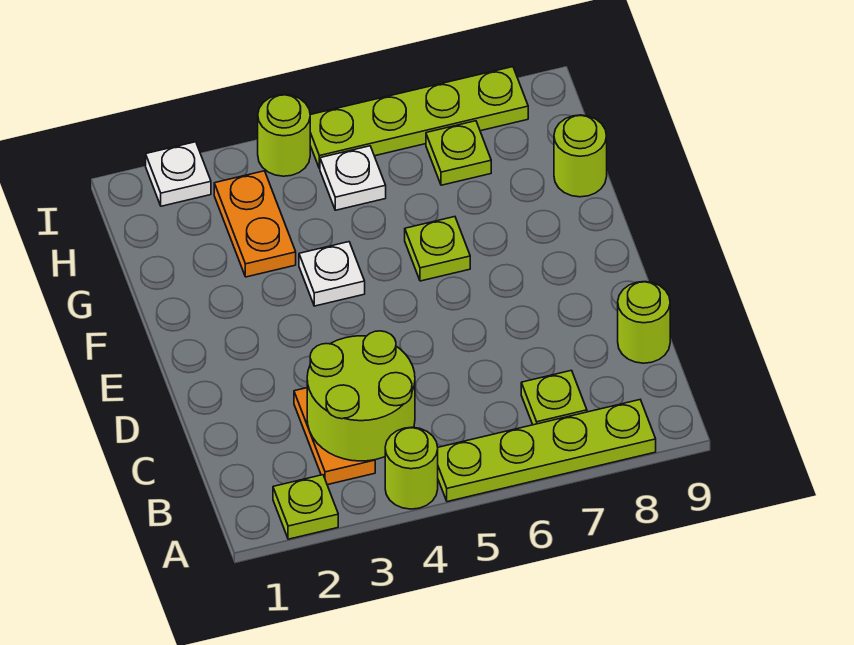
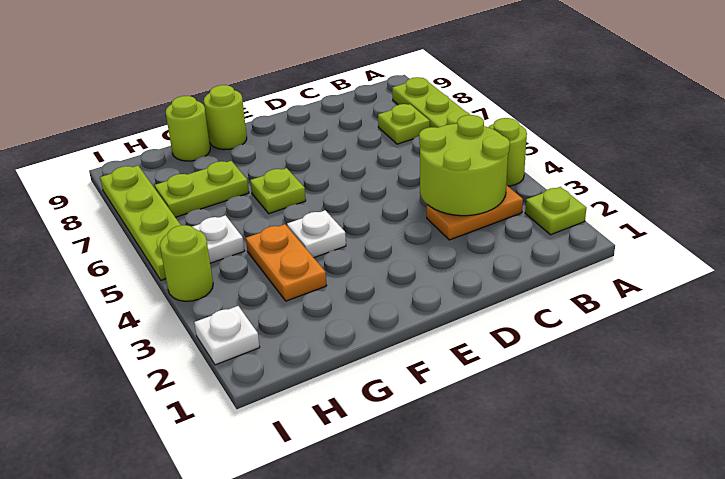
lime round brick C9 level 1 -> lime round brick F9 level 1
orange plate G3:H3 level 1 -> orange plate G3:G4 level 1
lime plate H7 level 1 -> lime plate G7:H7 level 1

